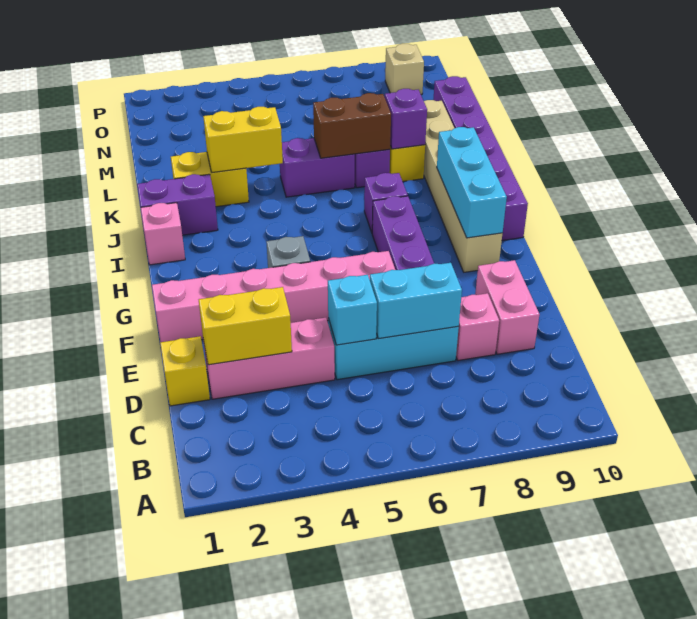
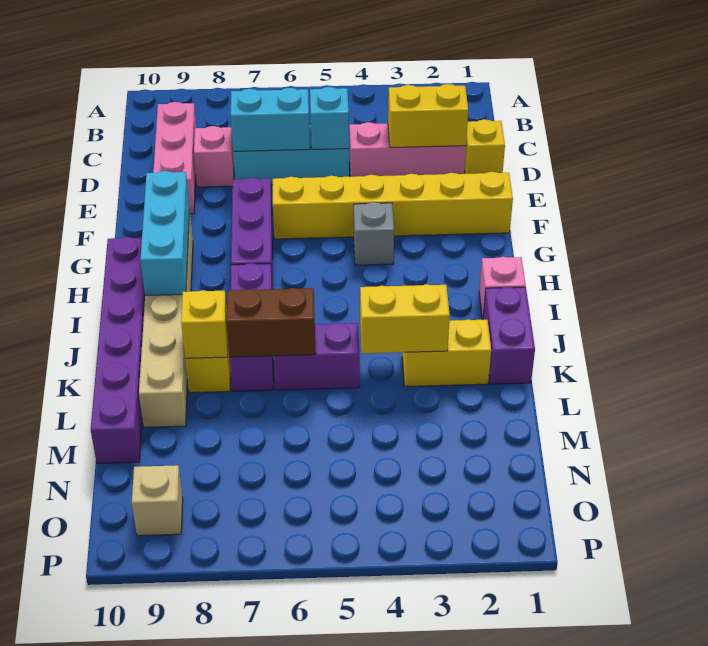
pink brick D9:E9 level 1 -> pink brick C9:E9 level 1
pink brick F1:F6 level 1 -> yellow brick F1:F6 level 1
purple brick J1:J2 level 1 -> purple brick J1:K1 level 1
purple brick K8 level 2 -> yellow brick K8 level 2

